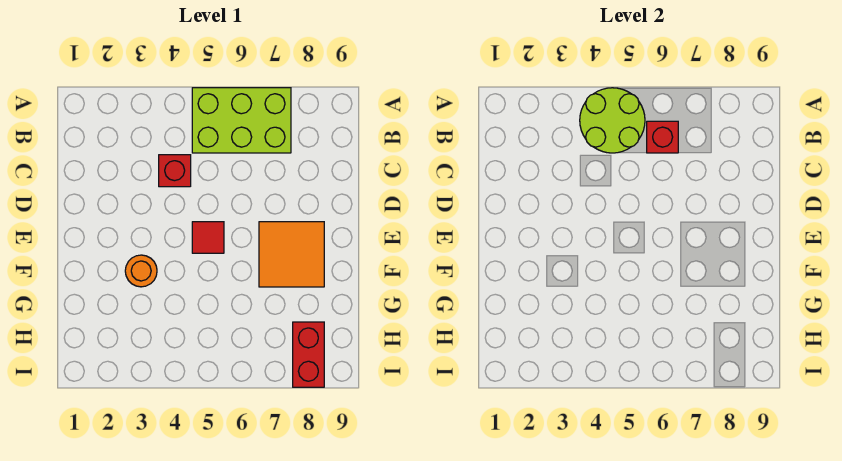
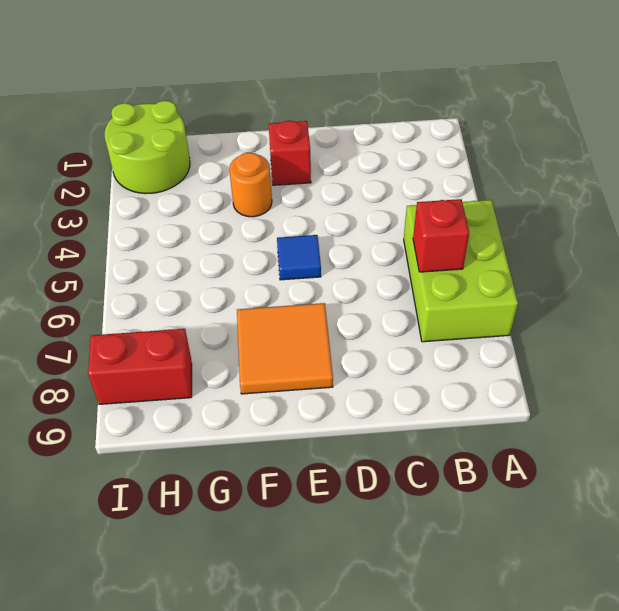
lime round brick A4:B5 level 2 -> lime round brick H1:I2 level 1
red brick C4 level 1 -> red brick E2 level 1
red tile E5 level 1 -> blue tile E5 level 1

